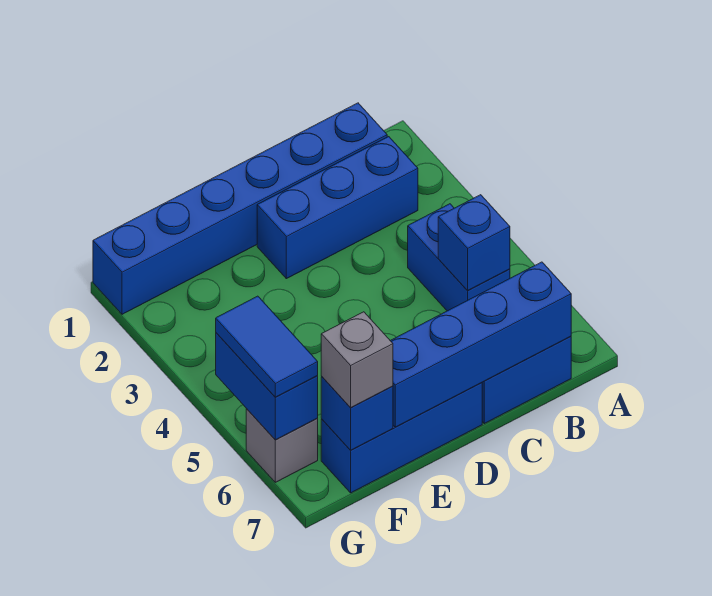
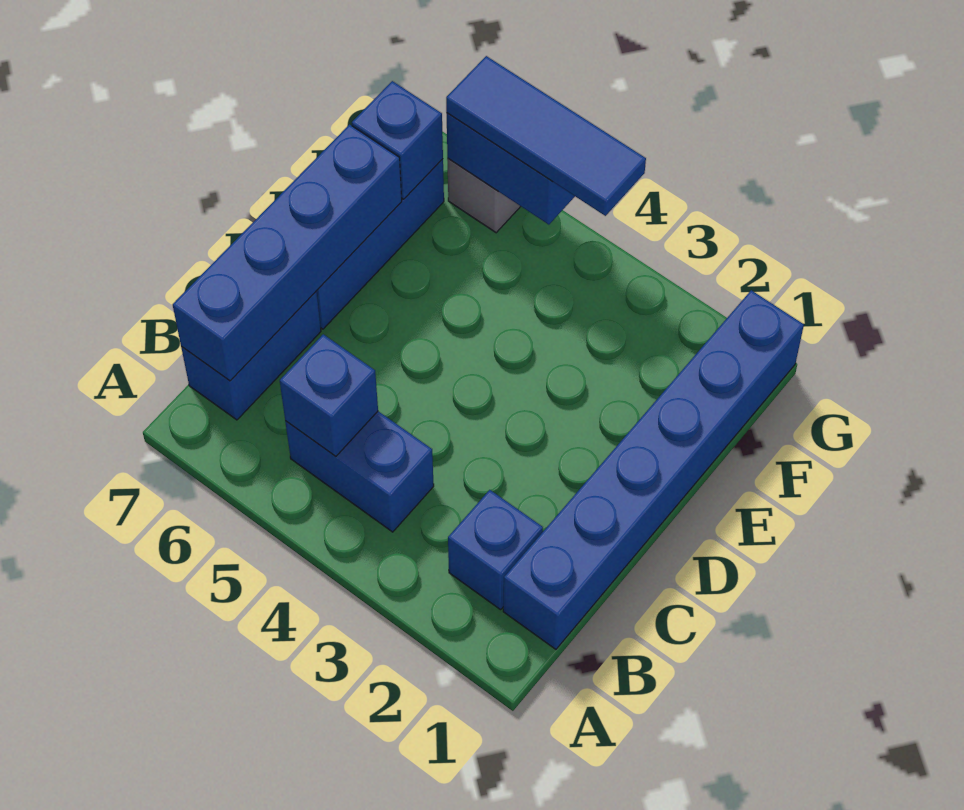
blue brick B2:D2 level 1 -> blue brick B2 level 1
grey brick F7 level 3 -> none
blue tile G5:G6 level 3 -> blue tile G4:G6 level 3

